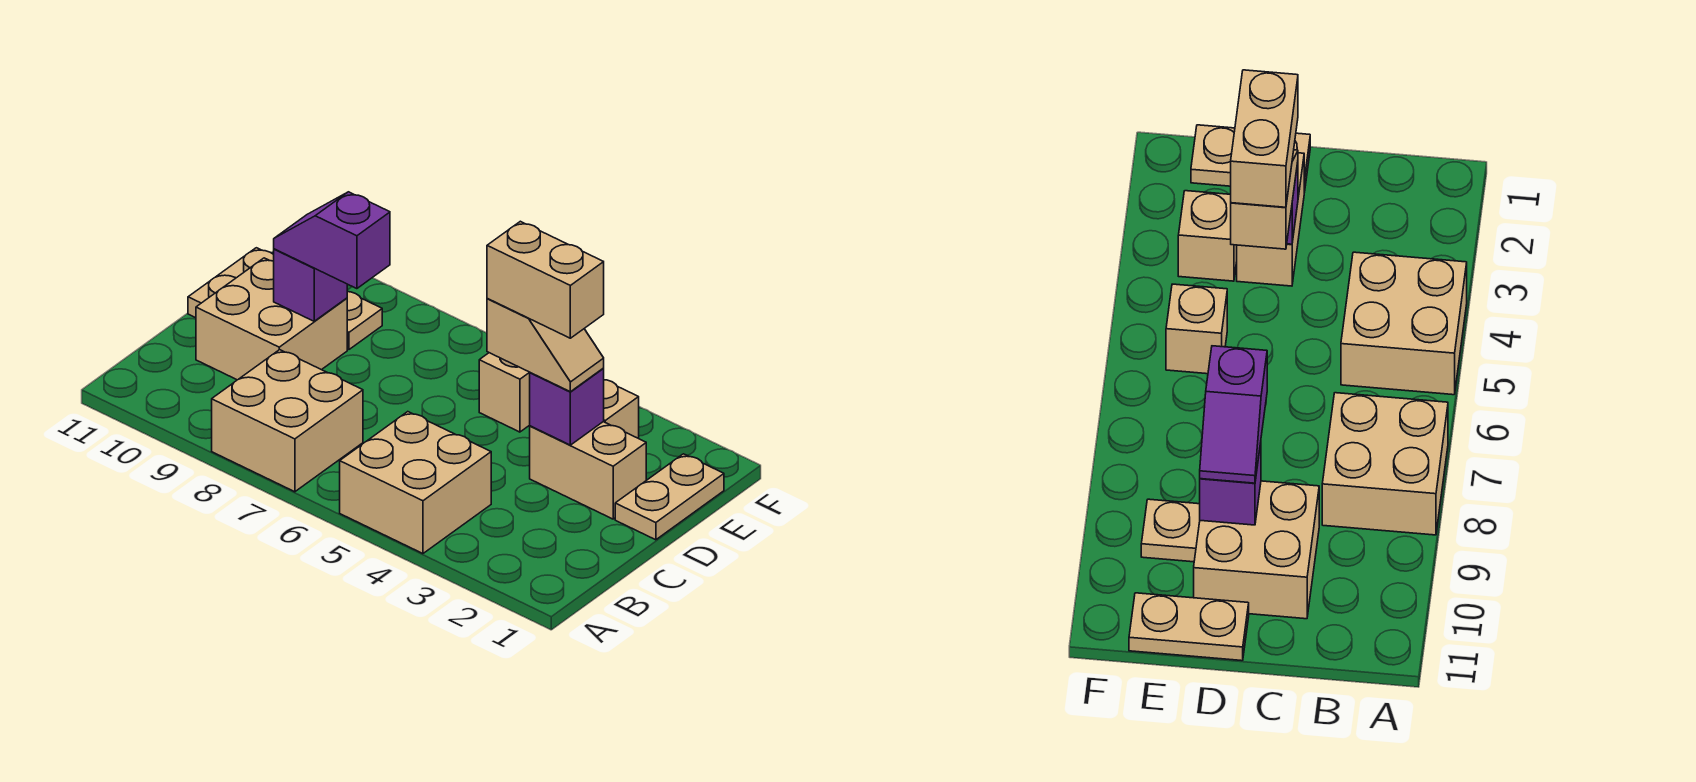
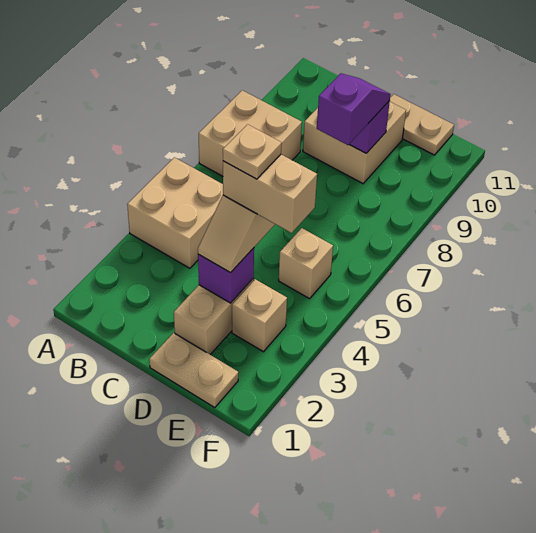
tan brick D3:D4 level 4 -> tan brick D4:E4 level 4
tan plate E9 level 1 -> tan plate D4 level 5

